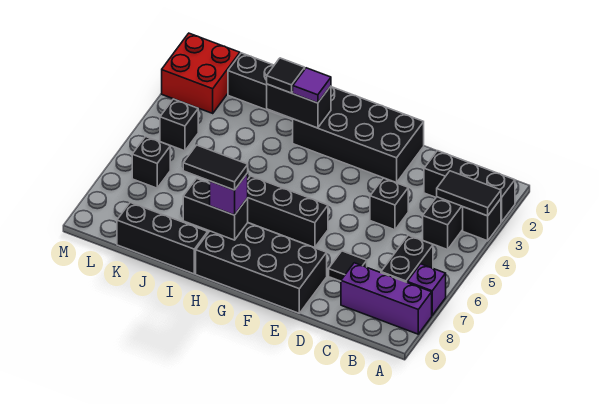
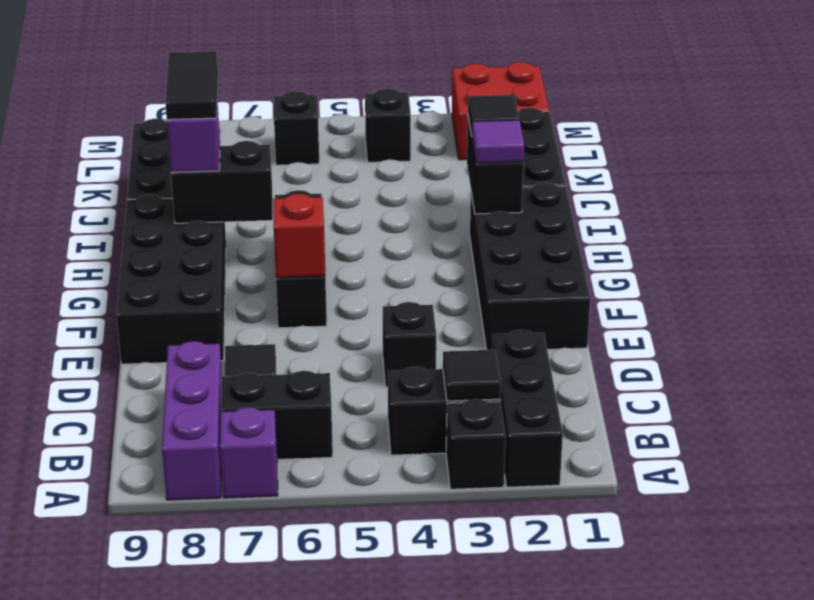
black tile A3:B3 level 2 -> black tile B3 level 2
none -> red brick F6 level 2
black brick H8:I8 level 2 -> black brick H7:H8 level 2

